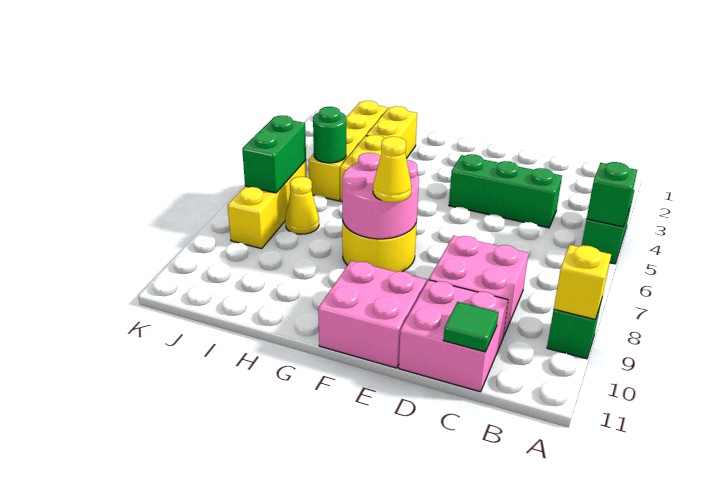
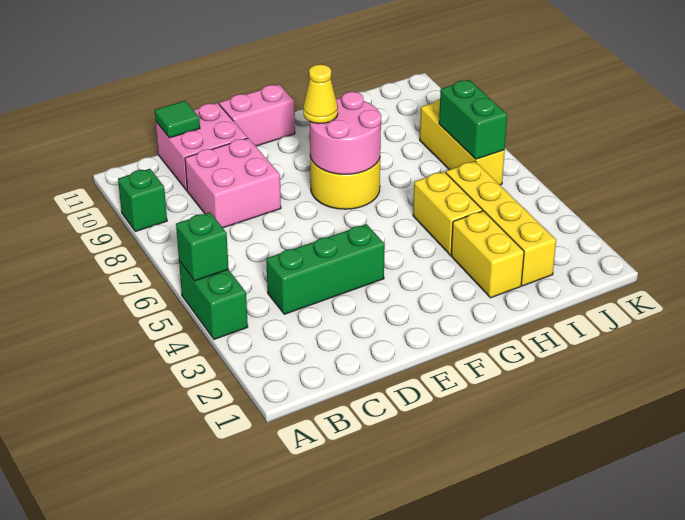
yellow brick A9 level 2 -> none
pink brick E10:F11 level 1 -> pink brick E11:F11 level 1
green round brick I5 level 2 -> none
yellow cone I7 level 1 -> none

